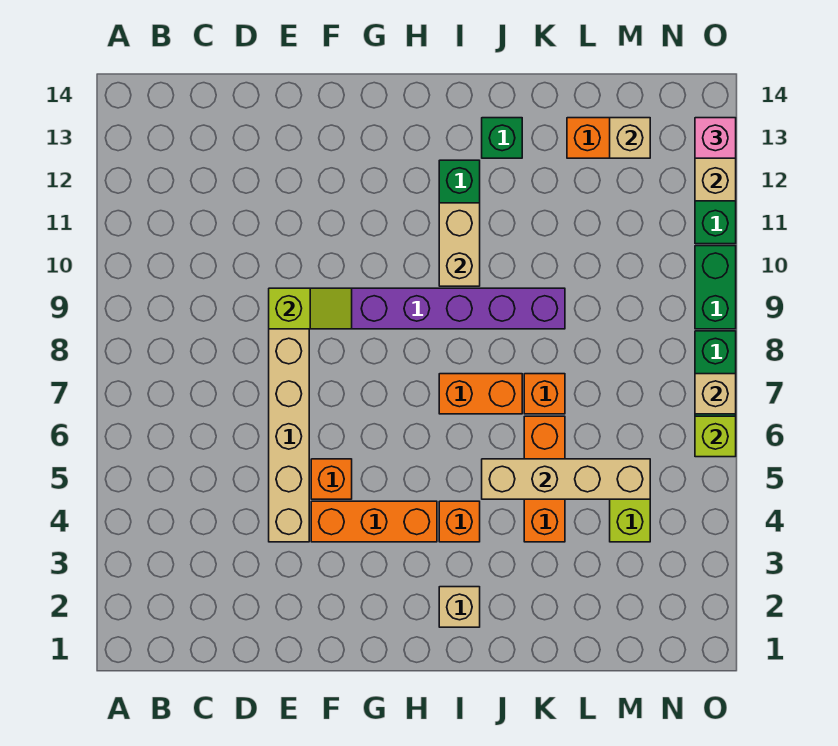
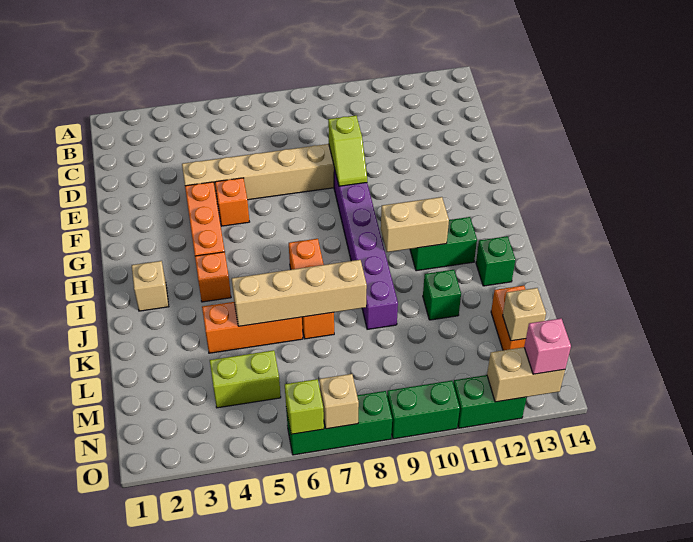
tan brick J5:M5 level 2 -> tan brick K5:K8 level 2
none -> green brick K11 level 1

